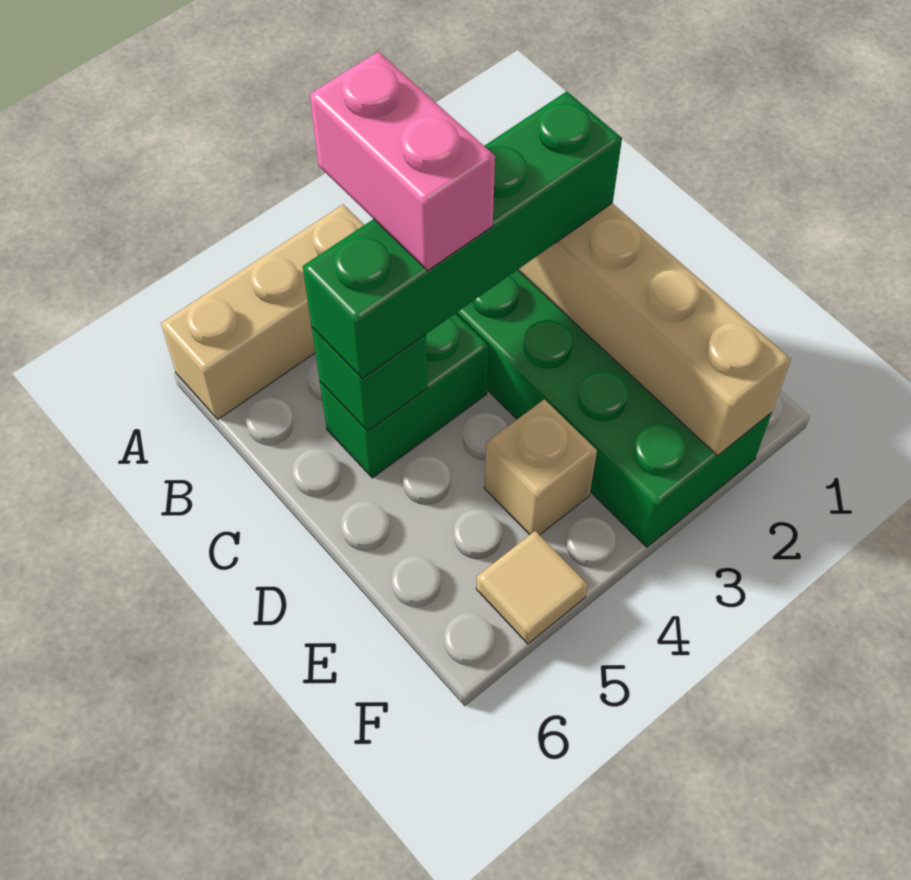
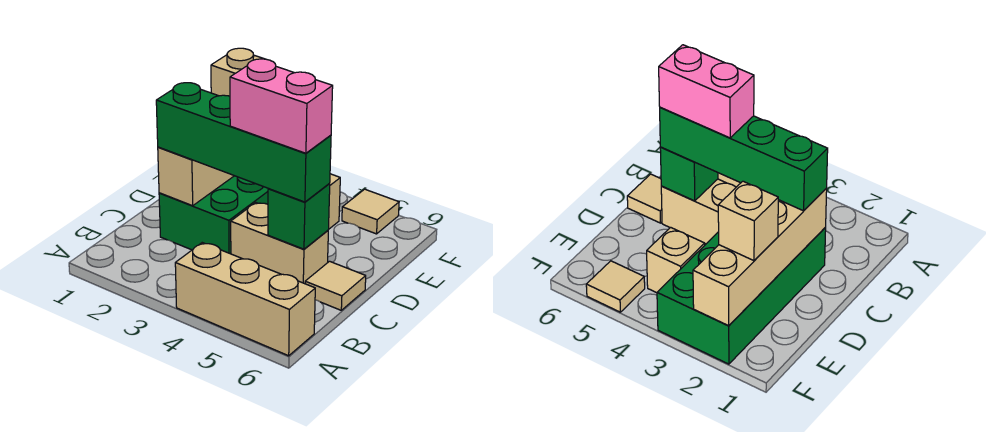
pink brick B4:C4 level 4 -> pink brick C4:C5 level 4
green brick C4:C5 level 1 -> tan brick C4:C5 level 1
none -> tan tile C6 level 1
none -> tan brick E2 level 3

